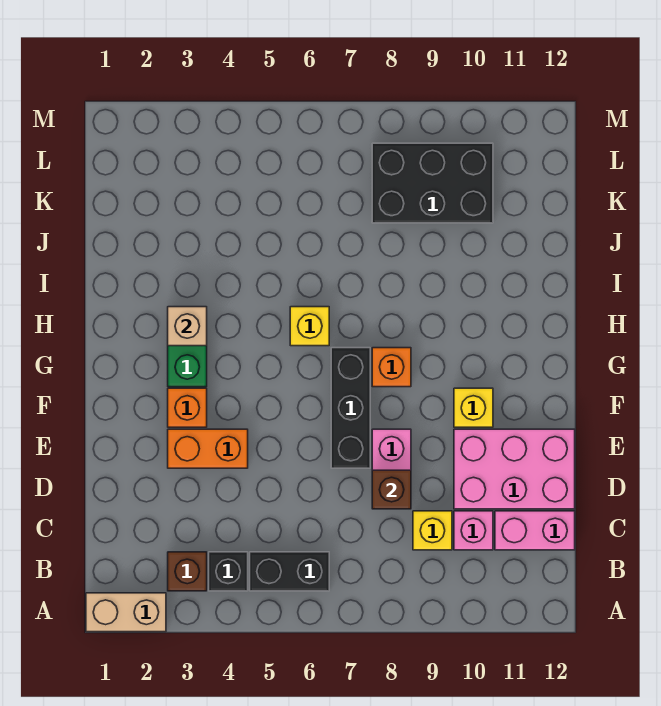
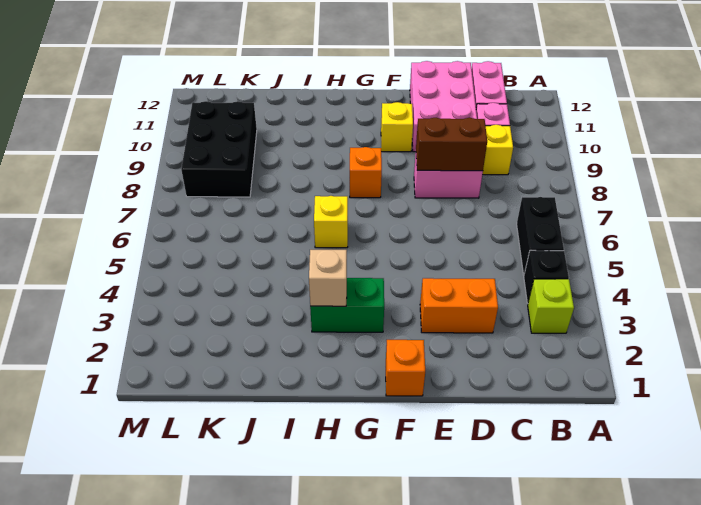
tan brick A1:A2 level 1 -> none
brown brick B3 level 1 -> lime brick B3 level 1
brown brick D8 level 2 -> brown brick D8:E8 level 2
orange brick E3:E4 level 1 -> orange brick D3:E3 level 1
black brick E7:G7 level 1 -> none
orange brick F3 level 1 -> orange brick F1 level 1

